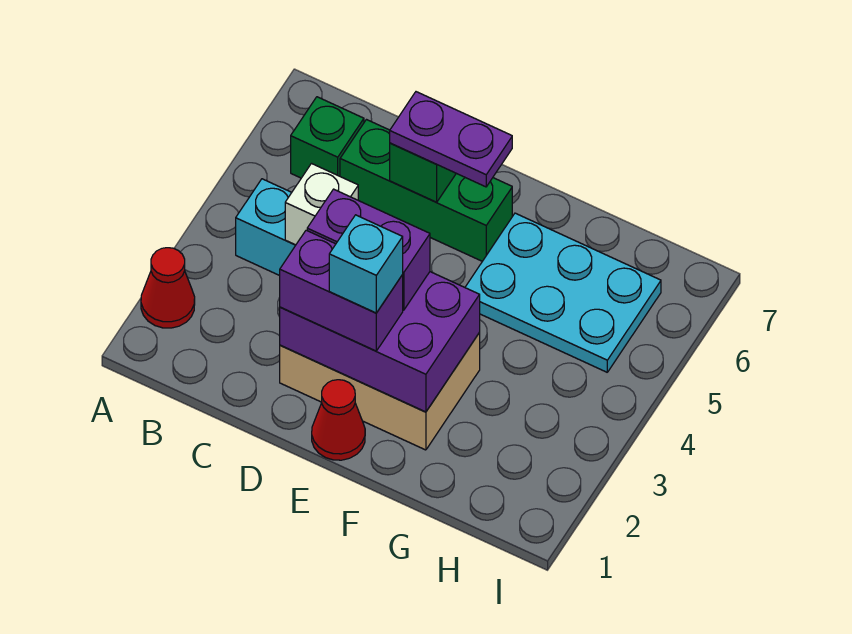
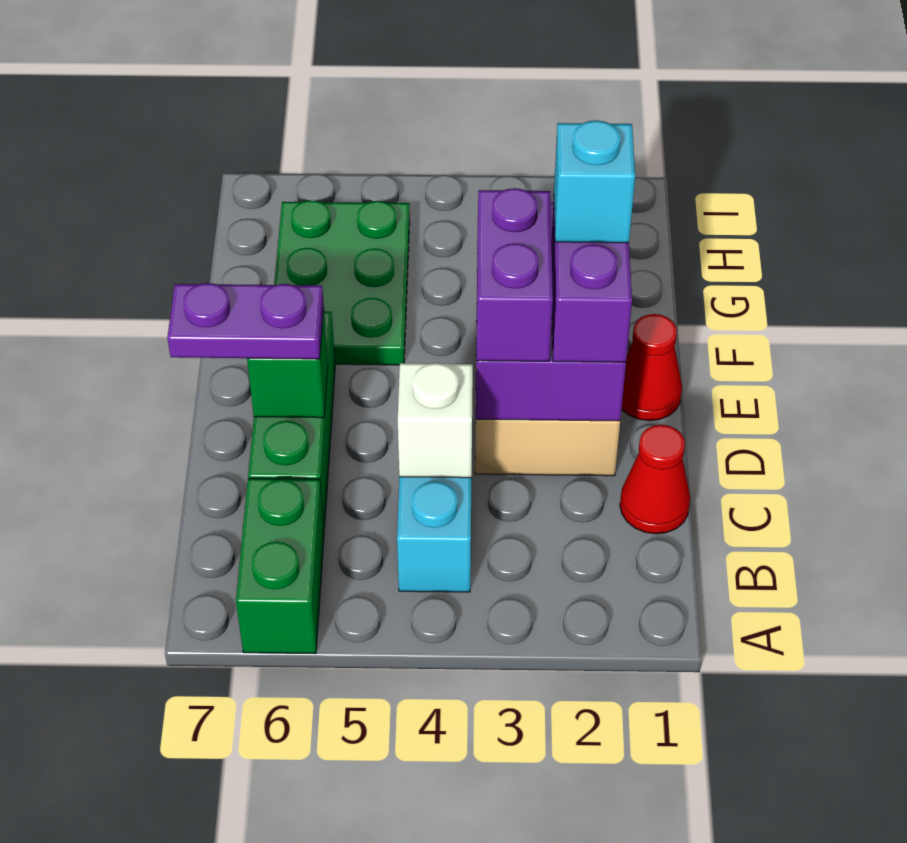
red cone A2 level 1 -> red cone C1 level 1
green brick B6 level 1 -> green brick A6:B6 level 1
purple plate D6:E6 level 3 -> purple plate D6:D7 level 3
cyan plate F5:H6 level 1 -> green plate F5:H6 level 1

